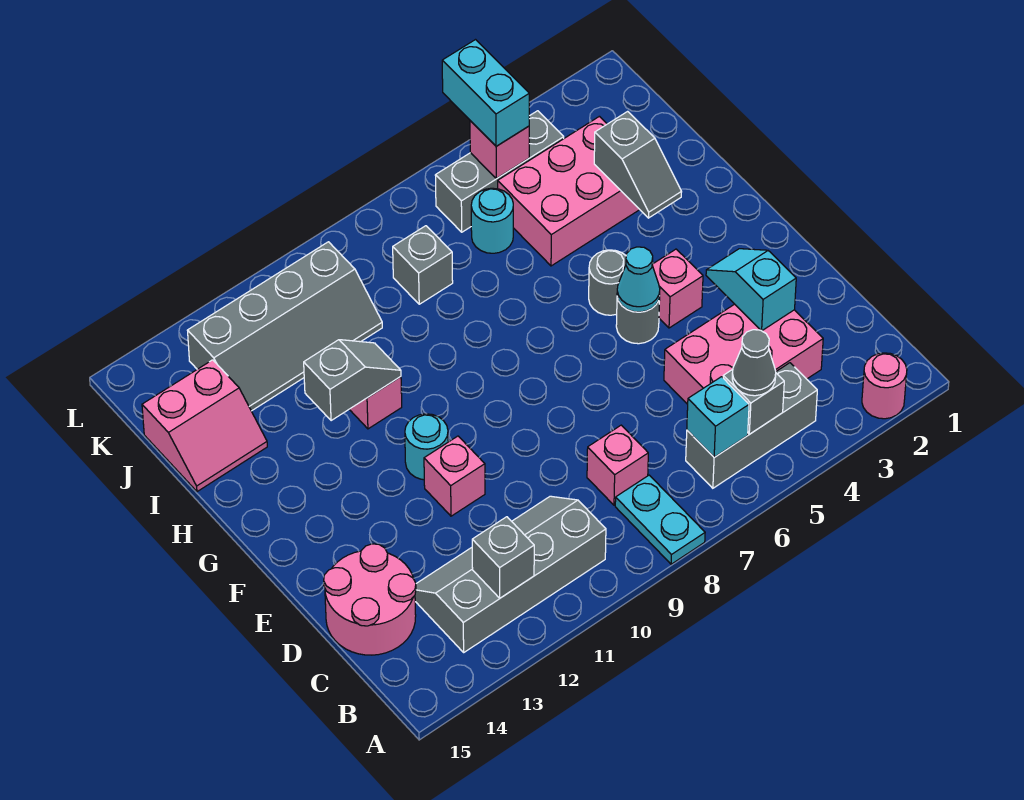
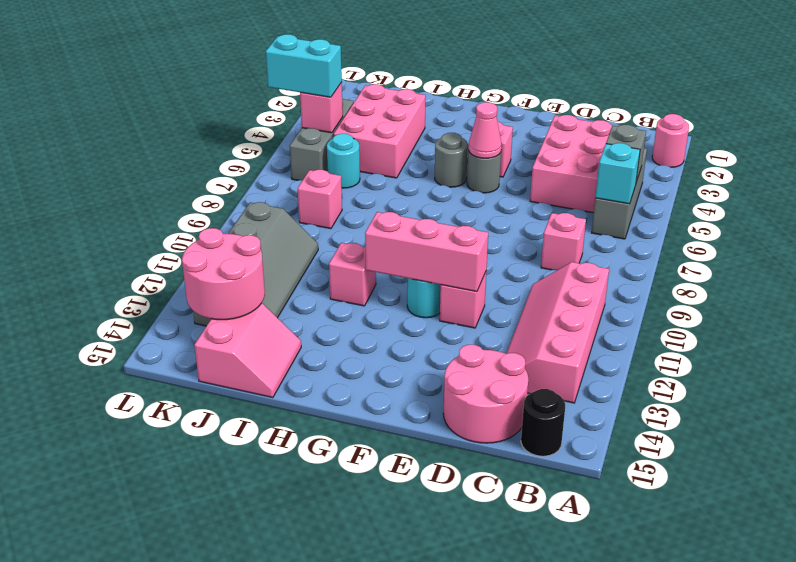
cyan plate A8:B8 level 1 -> none
grey cone B5 level 3 -> none
grey slope B10:C13 level 1 top B -> pink slope B10:C13 level 1 top B
grey brick B12 level 2 -> none
none -> black round brick B15 level 1
cyan slope D3:E3 level 2 top D -> none
none -> pink brick E11:G11 level 2
cyan cone F5 level 2 -> pink cone F5 level 2
grey slope H3:I3 level 2 top I -> none
grey slope H11:H12 level 2 top 12 -> none
grey brick J8 level 1 -> pink brick J8 level 1
none -> pink round brick J13:K14 level 2

